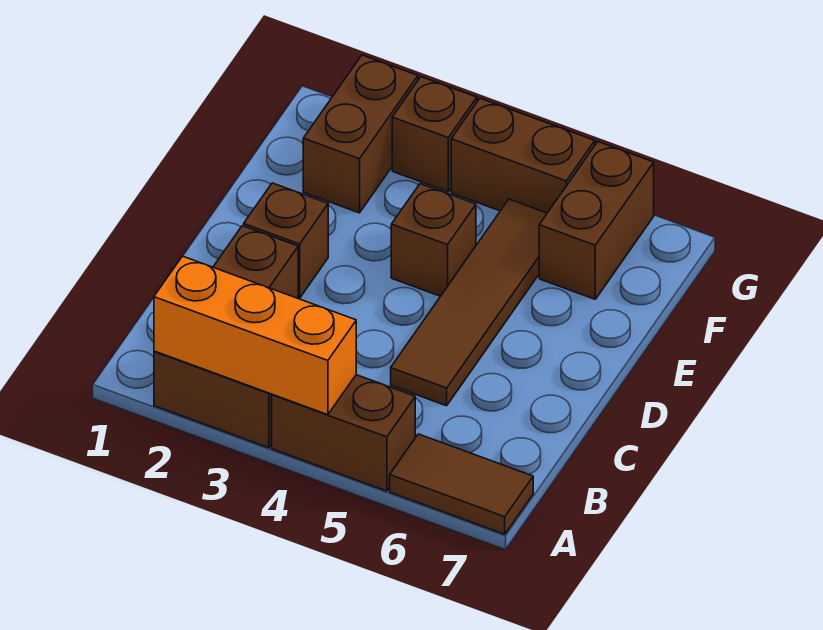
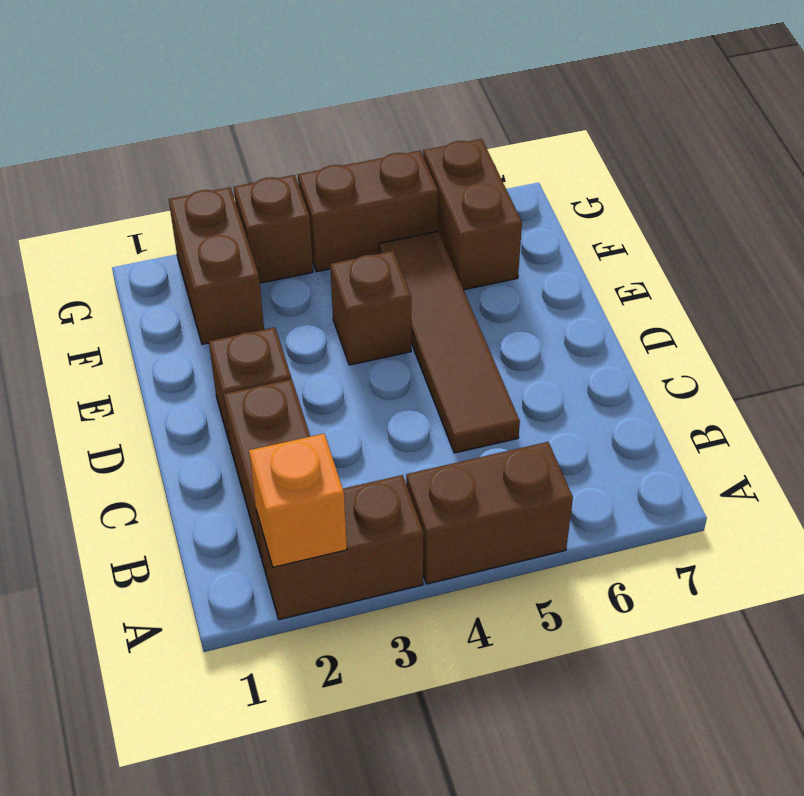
orange brick A2:A4 level 2 -> orange brick A2 level 2
brown tile A6:A7 level 1 -> none

